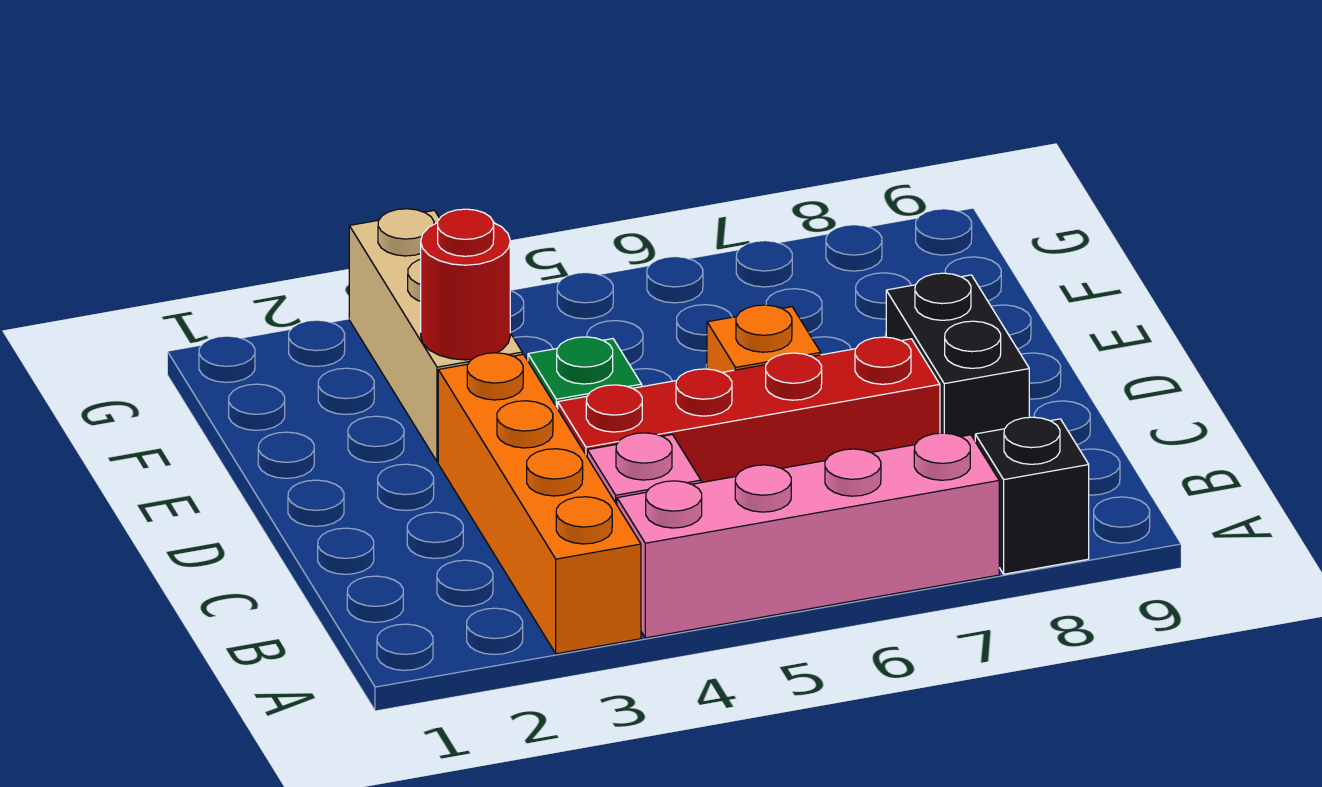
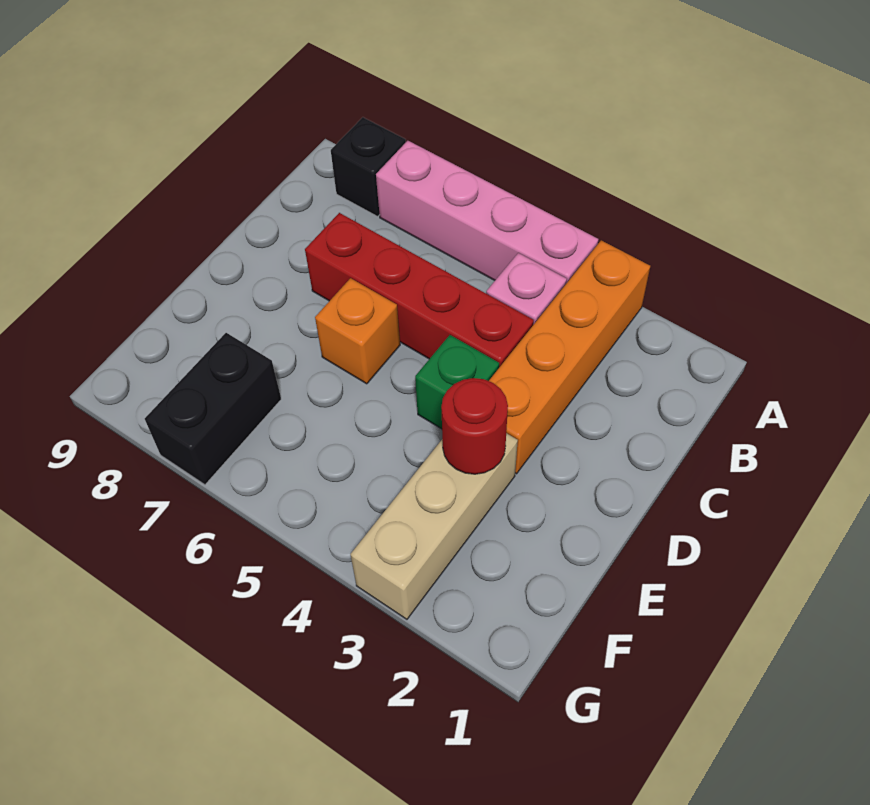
black brick C8:D8 level 1 -> black brick F7:G7 level 1

